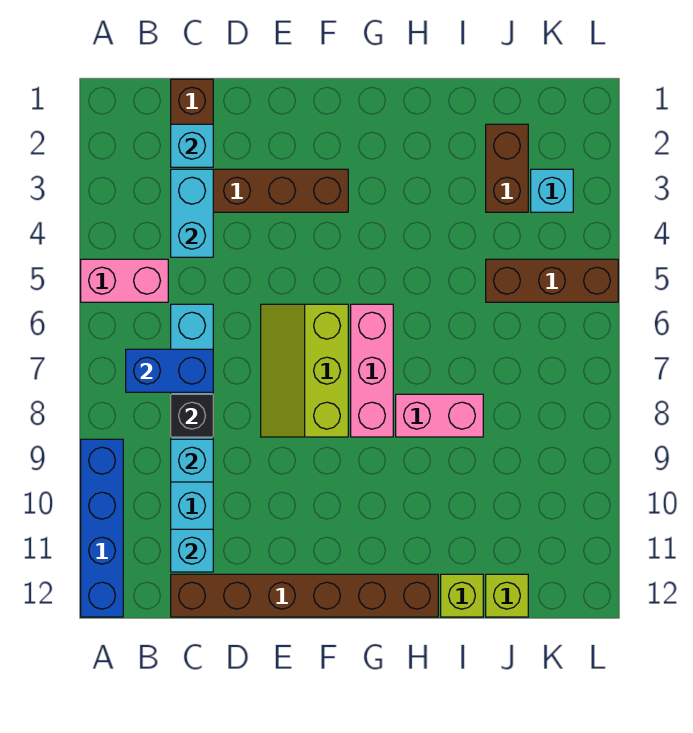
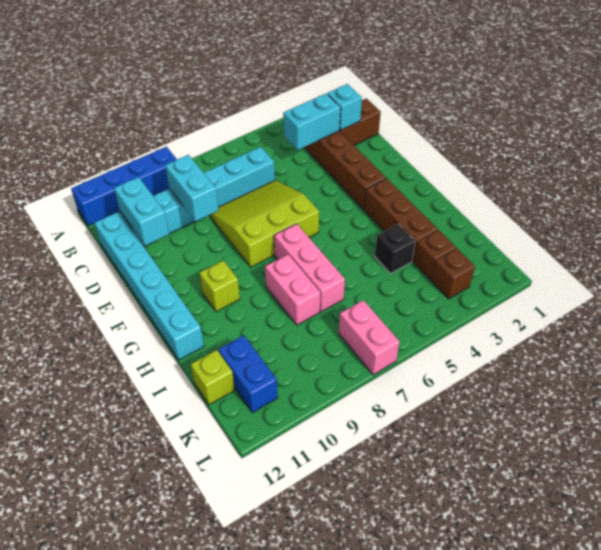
pink brick A5:B5 level 1 -> pink brick K7:L7 level 1
blue brick B7:C7 level 2 -> blue brick J11:K11 level 1
black brick C8 level 2 -> black brick I4 level 1
cyan brick C9 level 2 -> cyan brick C9:D9 level 2
cyan brick C11 level 2 -> cyan brick C11:D11 level 2
brown brick C12:H12 level 1 -> cyan brick C12:H12 level 1
lime slope E6:F8 level 1 top F -> lime slope D6:F8 level 1 top F
pink brick G6:G8 level 1 -> pink brick G7:I7 level 1
lime brick I12 level 1 -> lime brick G10 level 1
brown brick J2:J3 level 1 -> brown brick J3 level 1
brown brick J5:L5 level 1 -> brown brick G3:I3 level 1
cyan brick K3 level 1 -> brown brick K3 level 1

